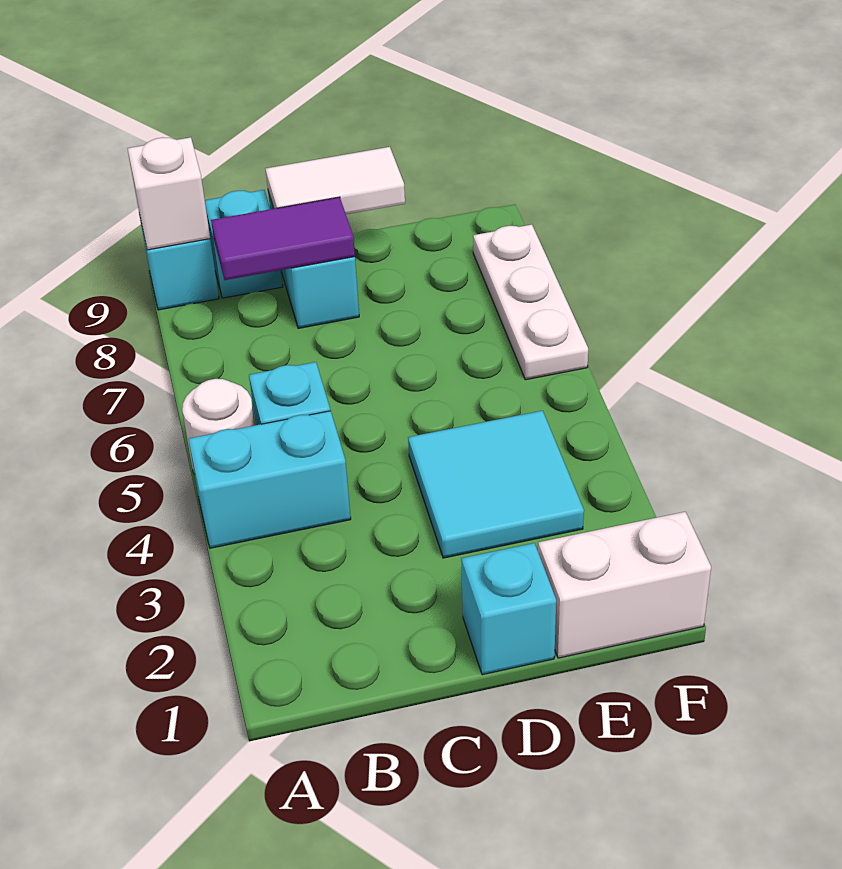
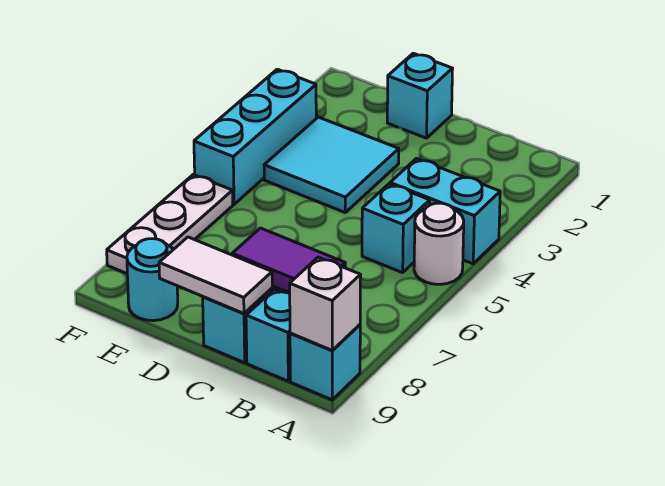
white brick E1:F1 level 1 -> none
none -> cyan round brick E9 level 1
none -> cyan brick F3:F5 level 1

